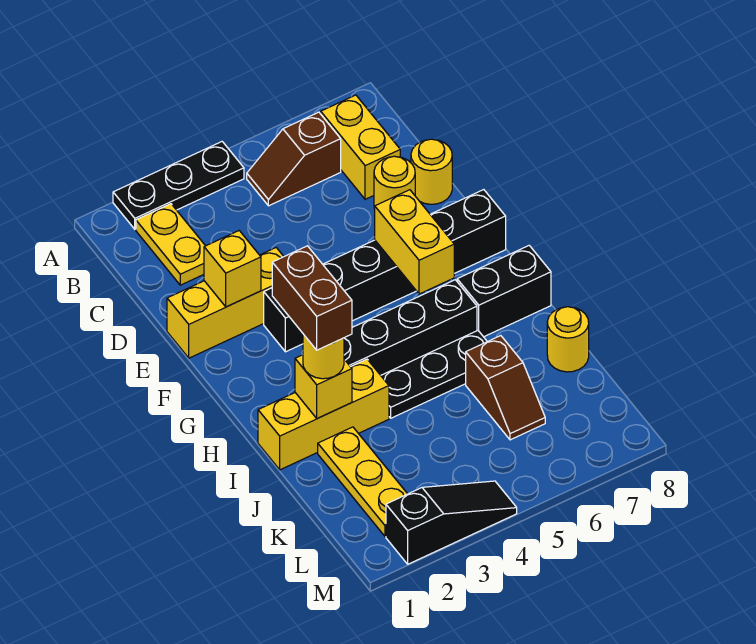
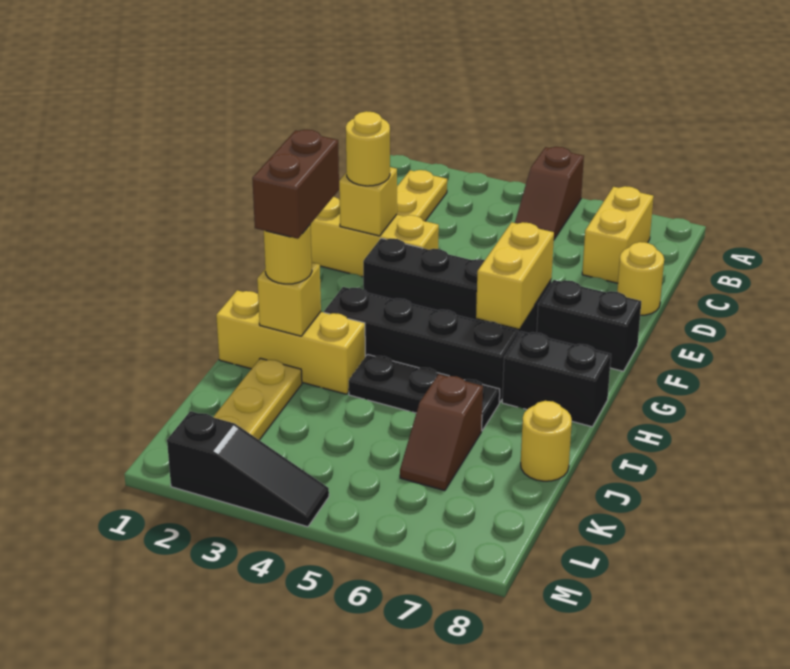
black plate A2:A4 level 1 -> none
brown slope B5:B6 level 1 top 6 -> brown slope A5:B5 level 1 top A
yellow round brick D7 level 1 -> yellow round brick E2 level 3

